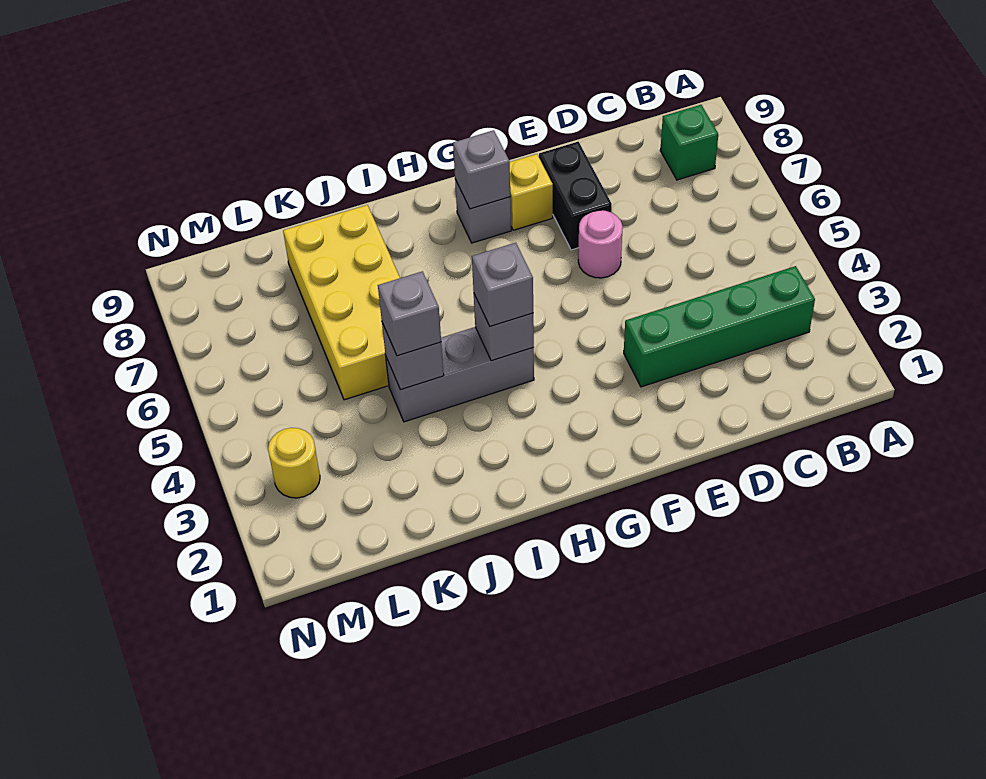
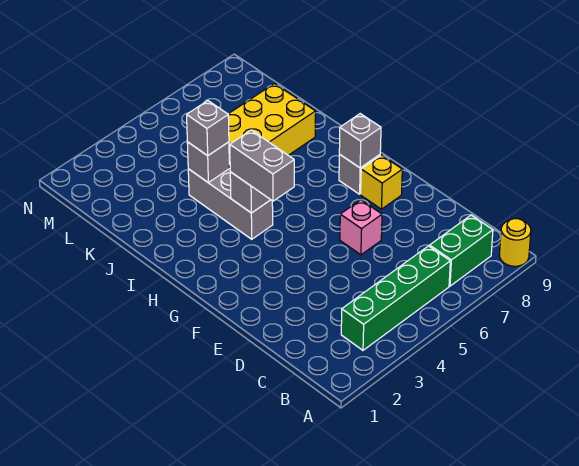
green brick B3:E3 level 1 -> green brick B3:B6 level 1
green brick B8 level 1 -> green brick B7:B8 level 1
pink round brick E6 level 1 -> pink brick E6 level 1
black brick E7:E8 level 1 -> none
grey brick H4 level 3 -> grey brick G4:H4 level 3
yellow round brick M3 level 1 -> yellow round brick A9 level 1

